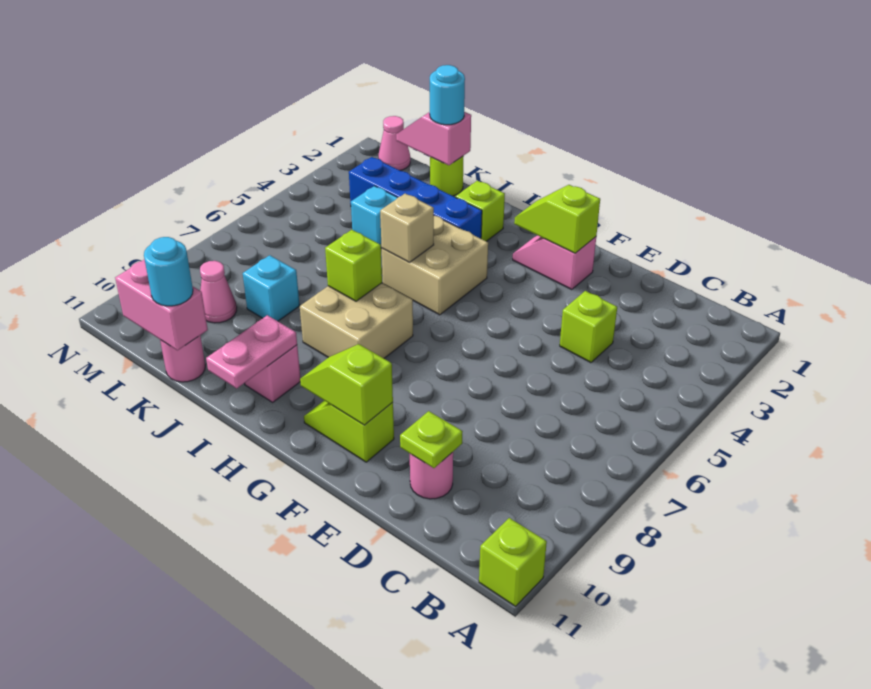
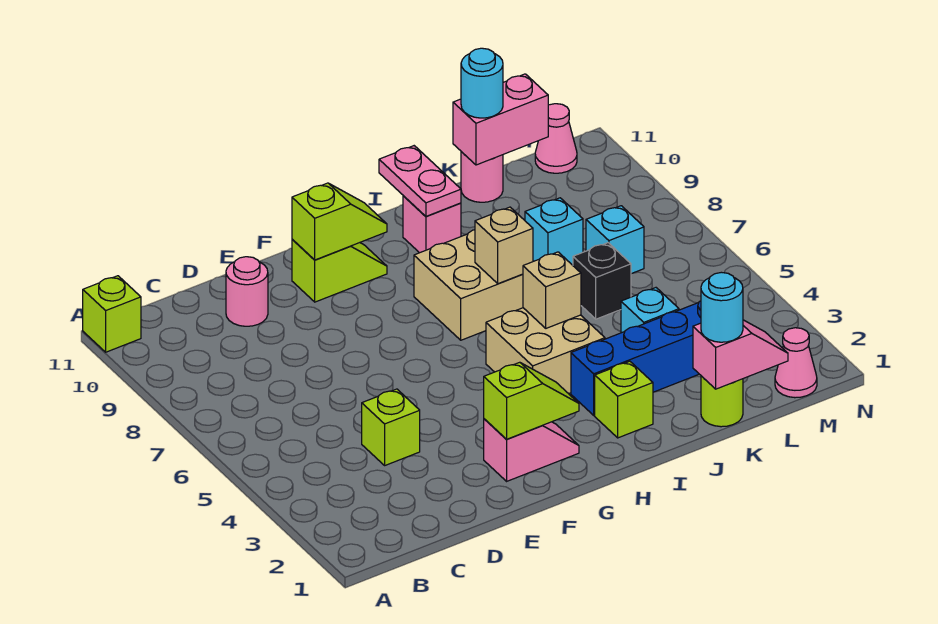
lime plate D10 level 2 -> none
lime brick I7 level 2 -> tan brick I7 level 2
none -> black brick K6 level 1
none -> cyan brick L7 level 1
pink cone L9 level 1 -> pink cone M11 level 1

